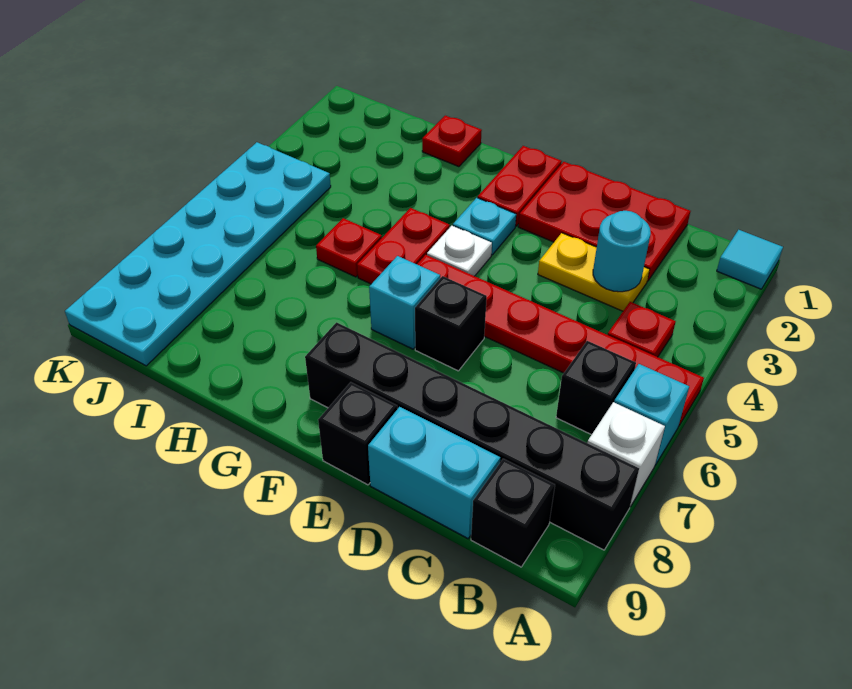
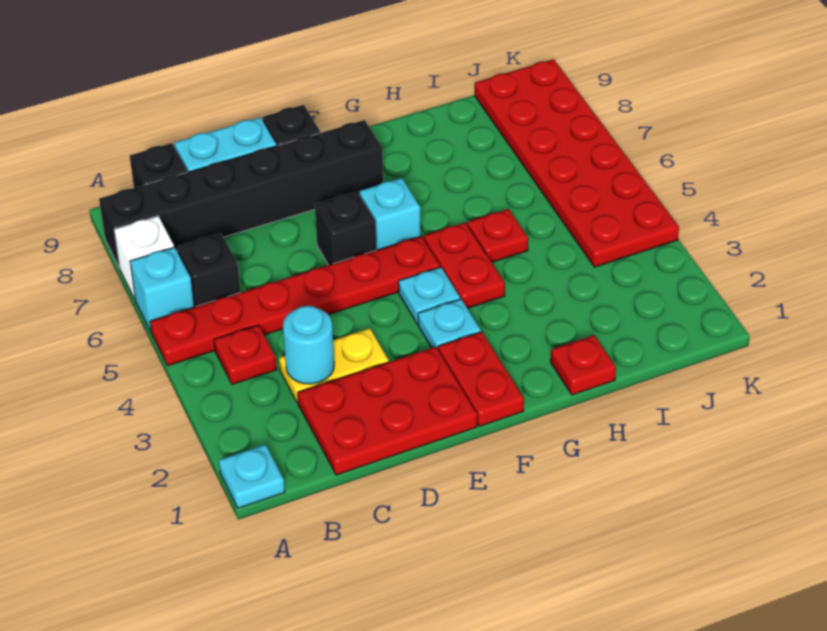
cyan tile A1 level 1 -> cyan plate A1 level 1
white plate F4 level 1 -> cyan plate F4 level 1
cyan plate J4:K9 level 1 -> red plate J4:K9 level 1

